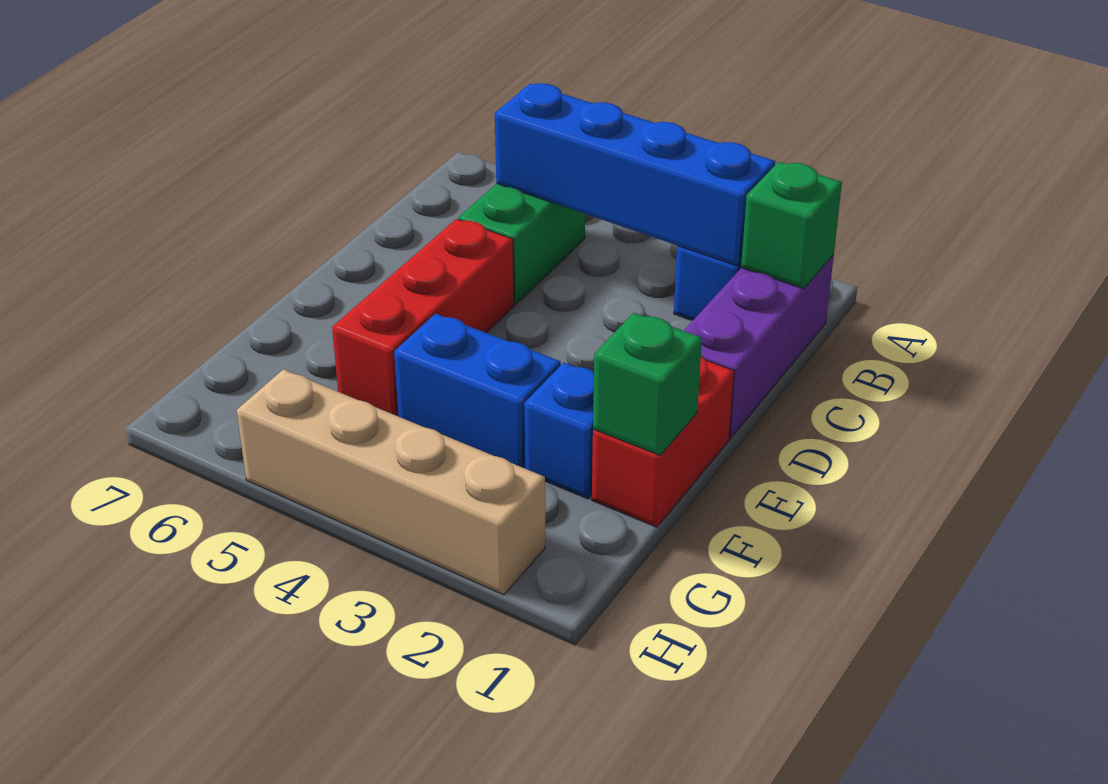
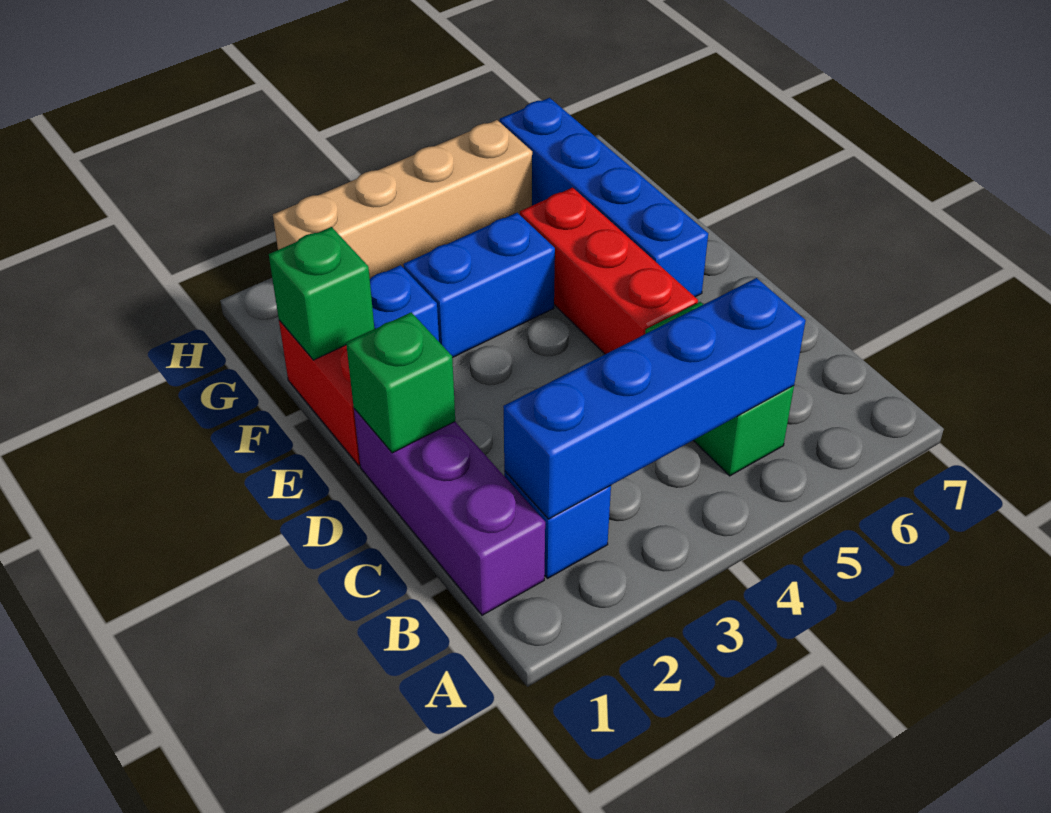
green brick B1 level 2 -> green brick D1 level 2
none -> blue brick E6:H6 level 1

